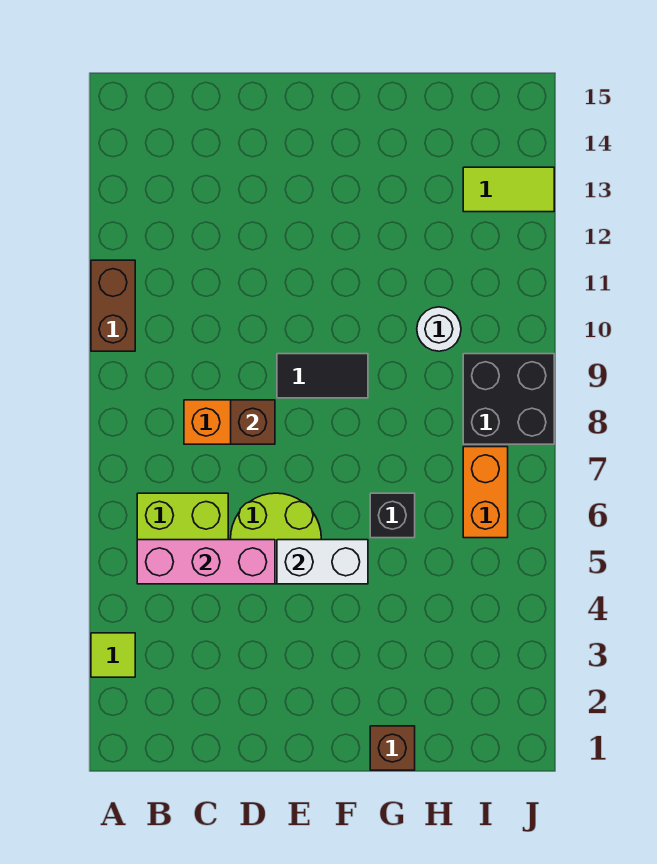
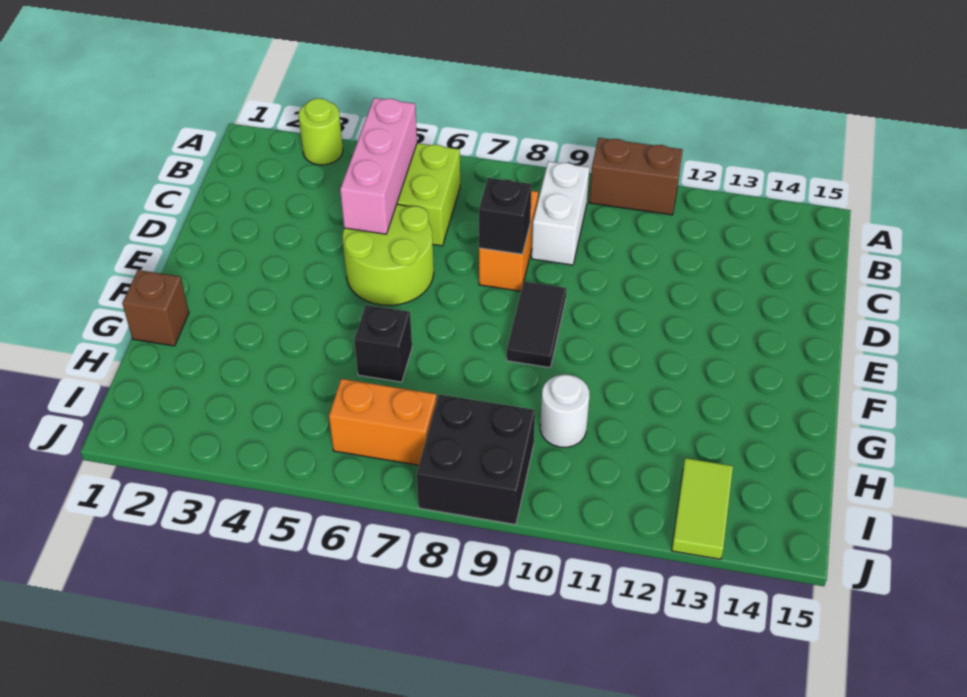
lime tile A3 level 1 -> lime round brick A3 level 1
brown brick D8 level 2 -> black brick D8 level 2
white brick E5:F5 level 2 -> white brick B9:C9 level 1

